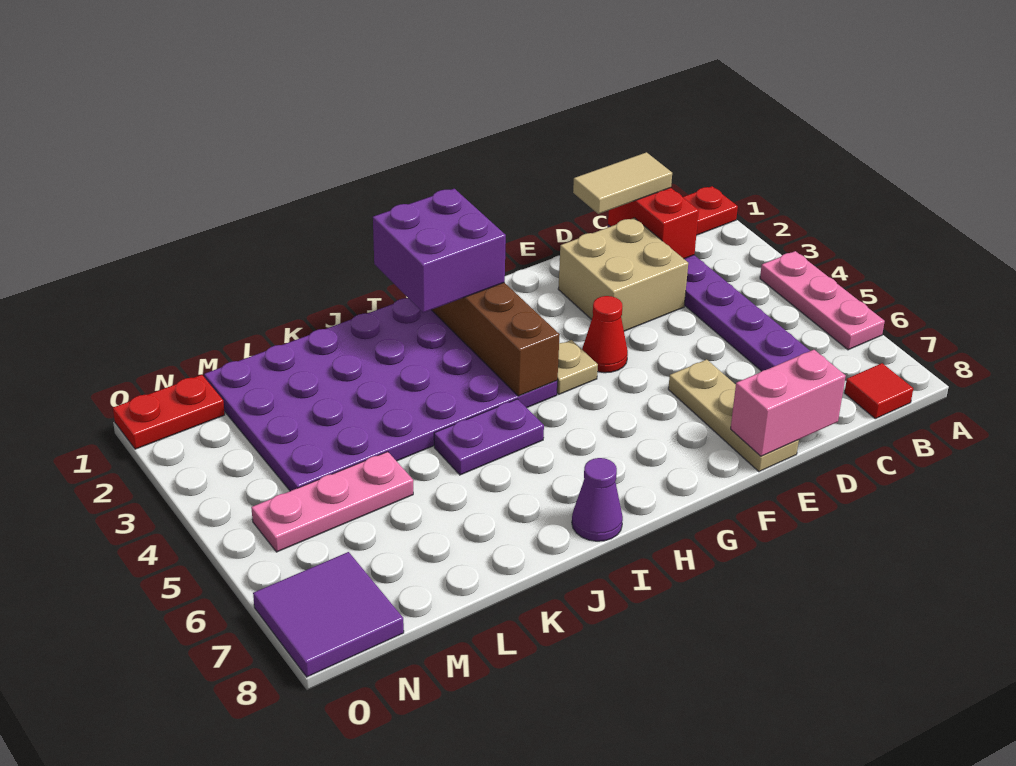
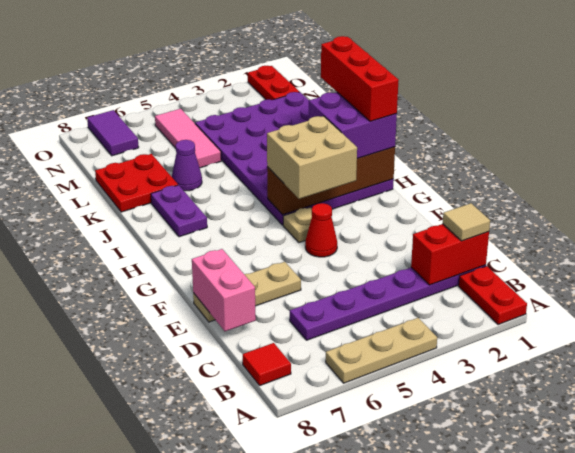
pink plate A4:A6 level 1 -> tan plate A4:A6 level 1
tan tile C1:D1 level 3 -> tan tile C1 level 3
tan brick D2:E3 level 1 -> tan brick G3:H4 level 3
none -> red brick H1:J1 level 4
purple plate I5:J5 level 1 -> purple plate I7:J7 level 1
purple cone I8 level 1 -> purple cone K6 level 1
none -> red plate K7:L8 level 1
pink plate L5:N5 level 1 -> pink tile L5:N5 level 1
purple tile N7:O8 level 1 -> purple tile N7:O7 level 1

